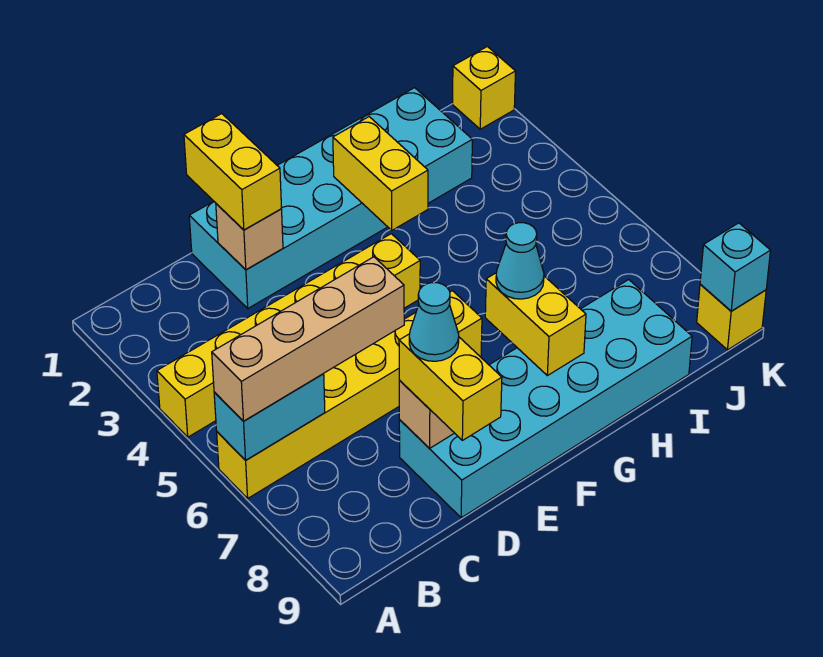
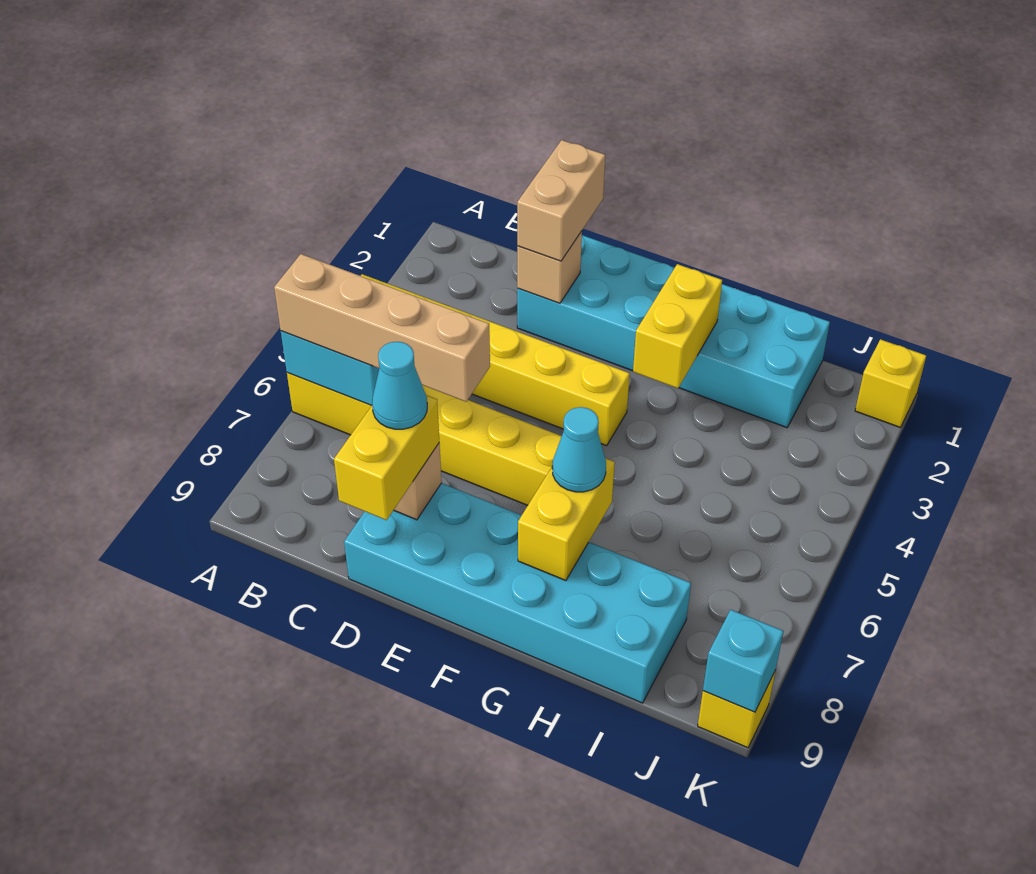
yellow brick D1:D2 level 3 -> tan brick D1:D2 level 3

